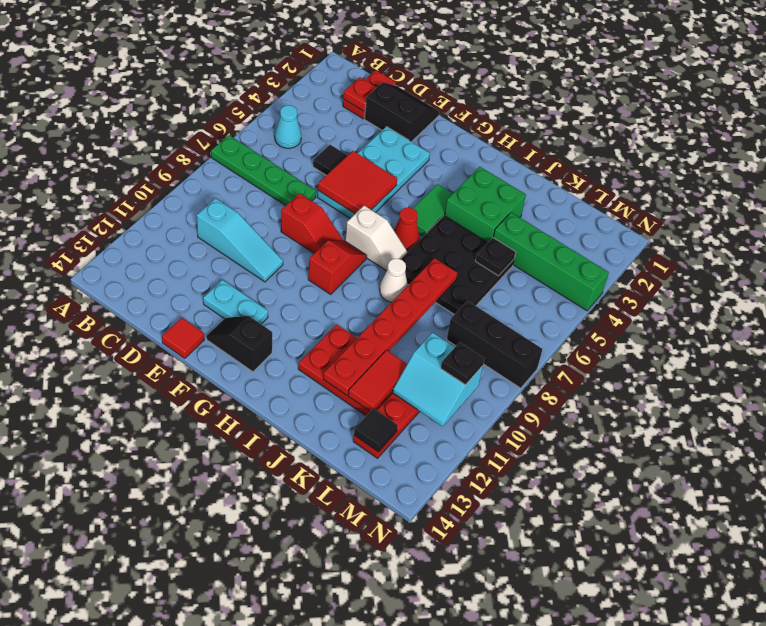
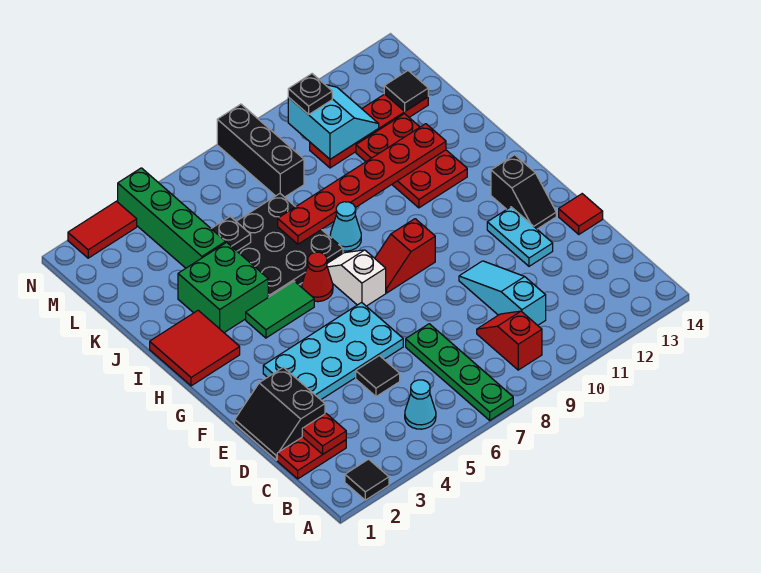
none -> black tile A2 level 1
red tile E5:F6 level 2 -> red tile H1:I2 level 1
red slope E8:F8 level 1 top E -> red slope B9:C9 level 1 top B
white cone I8 level 1 -> cyan cone I8 level 1
red tile K11:K12 level 2 -> red tile N2:N3 level 1

